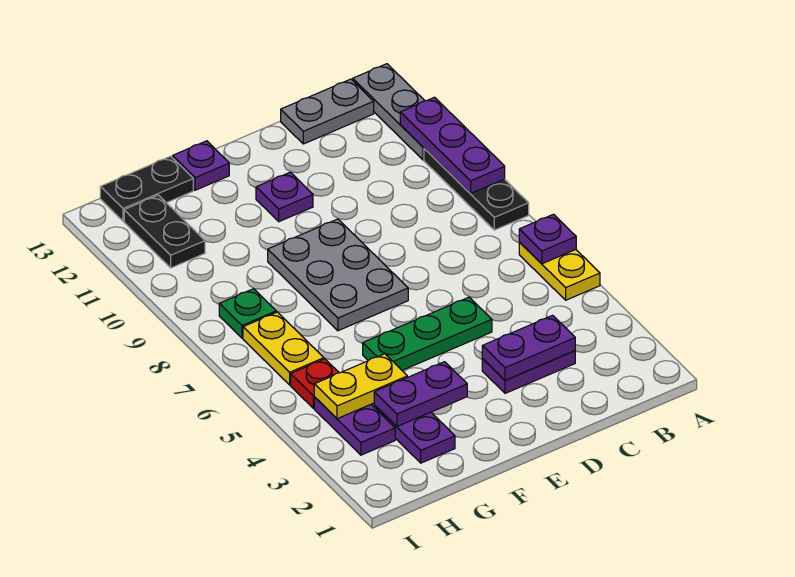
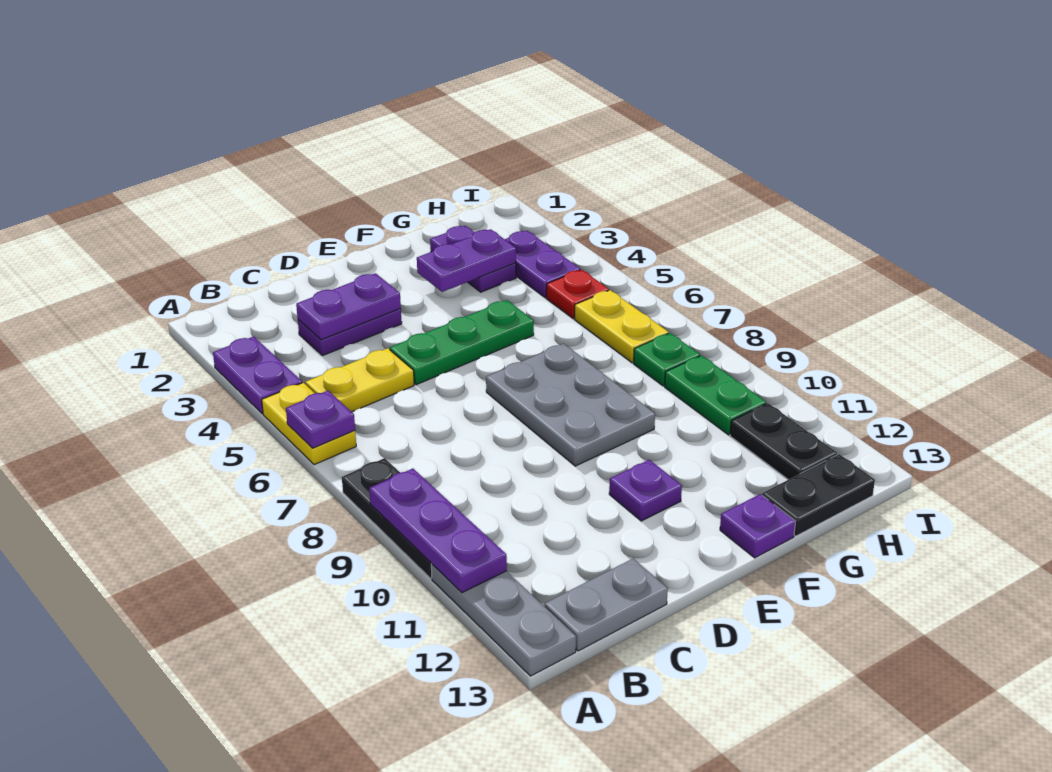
none -> purple plate A3:A4 level 1
yellow plate G4:H4 level 2 -> yellow plate B5:C5 level 1
none -> green plate H9:H10 level 1

